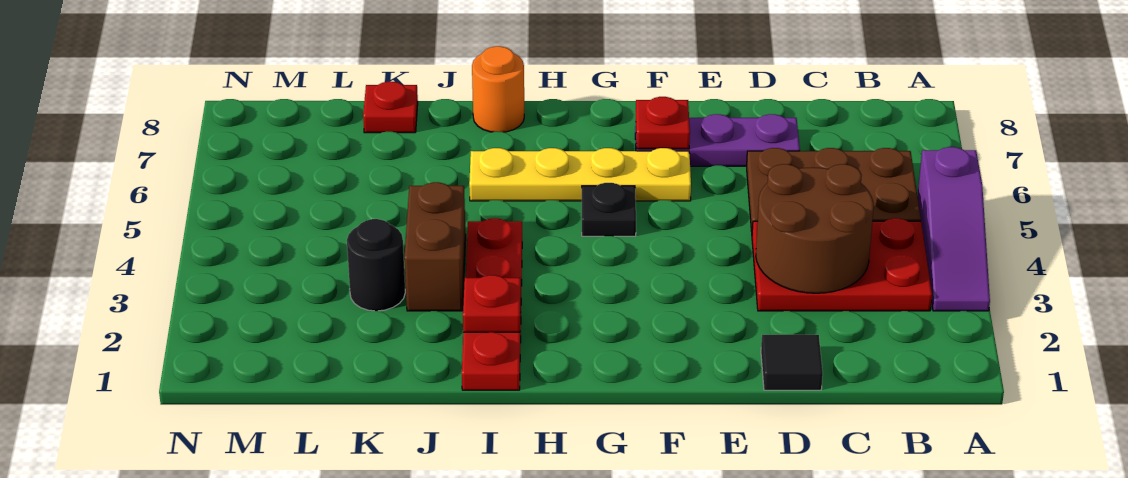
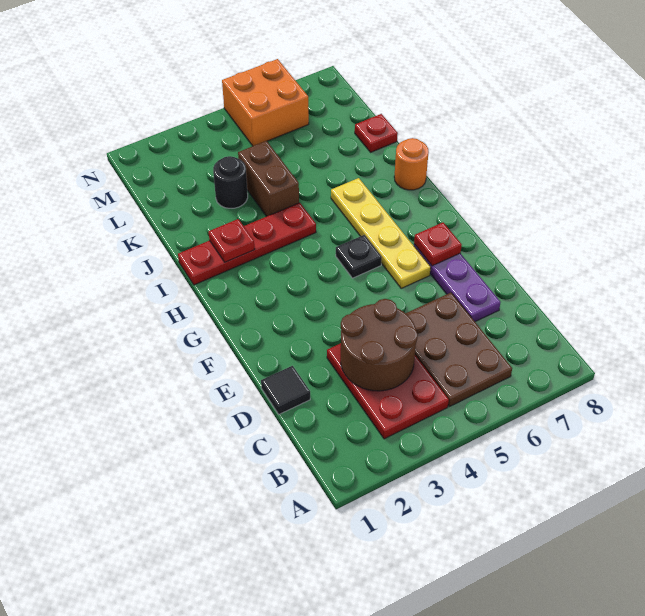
purple slope A3:A5 level 1 top 5 -> none
brown brick J3:J4 level 1 -> brown brick J4:K4 level 1
none -> orange brick M5:N6 level 1

